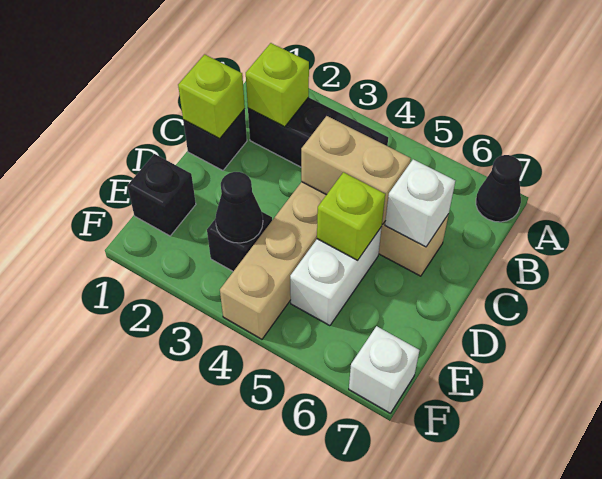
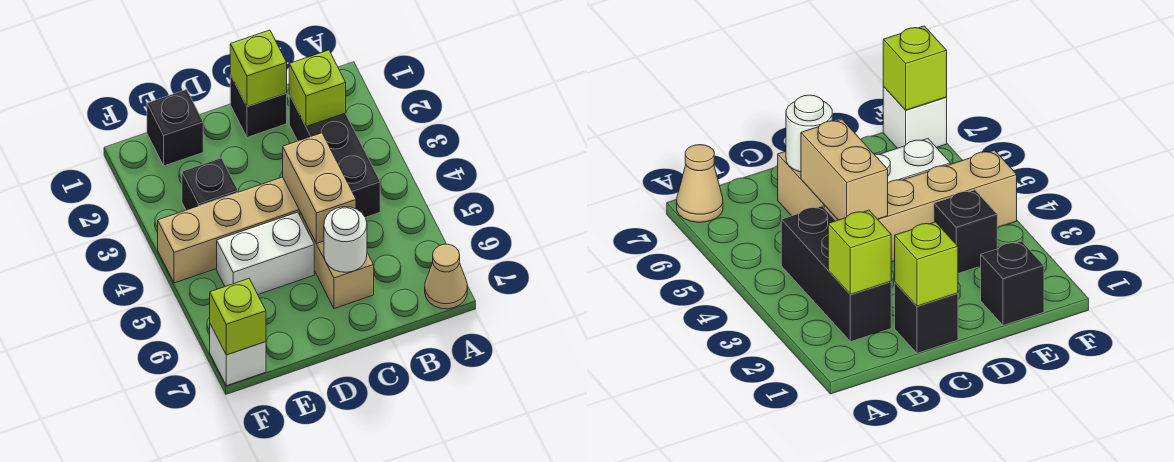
black cone A7 level 1 -> tan cone A7 level 1
white brick C6 level 2 -> white round brick C6 level 2
lime brick D5 level 2 -> lime brick F7 level 2
black cone E3 level 2 -> none

